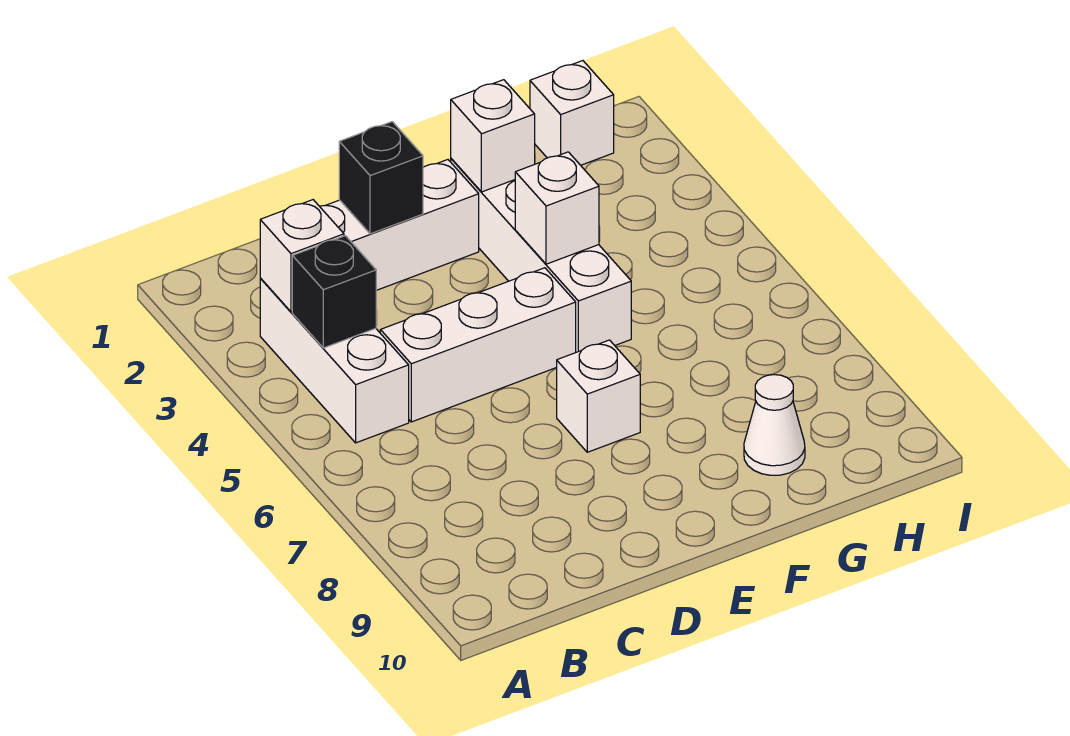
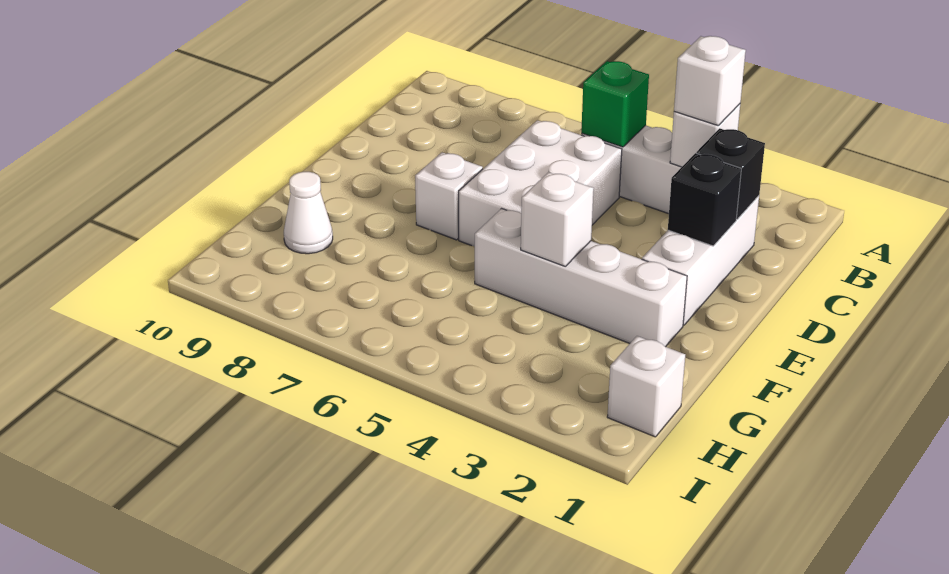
black brick B4 level 2 -> black brick C2 level 2
none -> green brick B5 level 2
white brick C5:E5 level 1 -> white brick C5:E6 level 1
white brick F2 level 2 -> white brick B3 level 3

